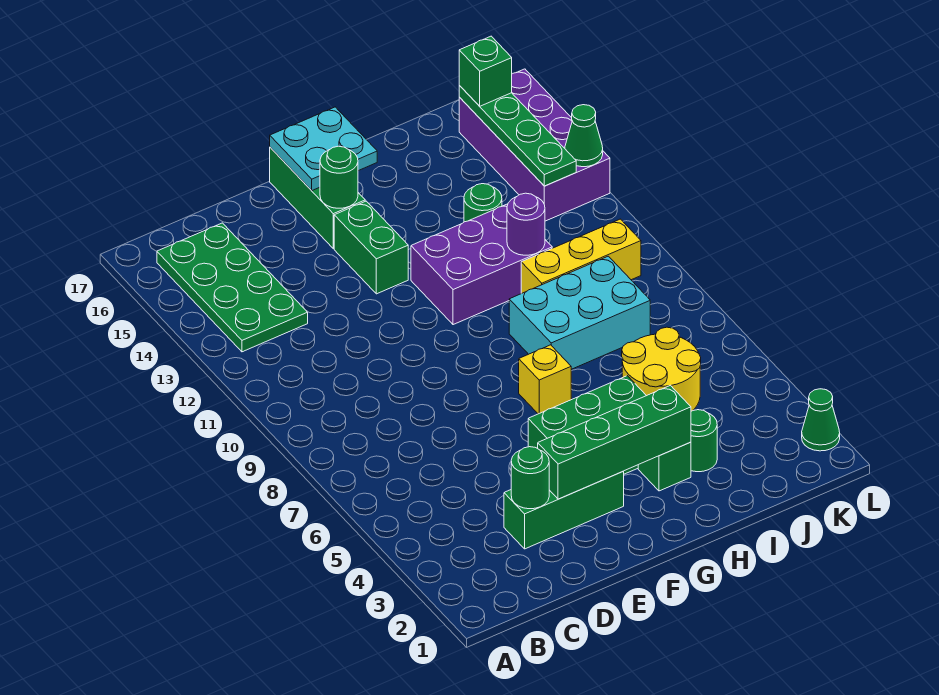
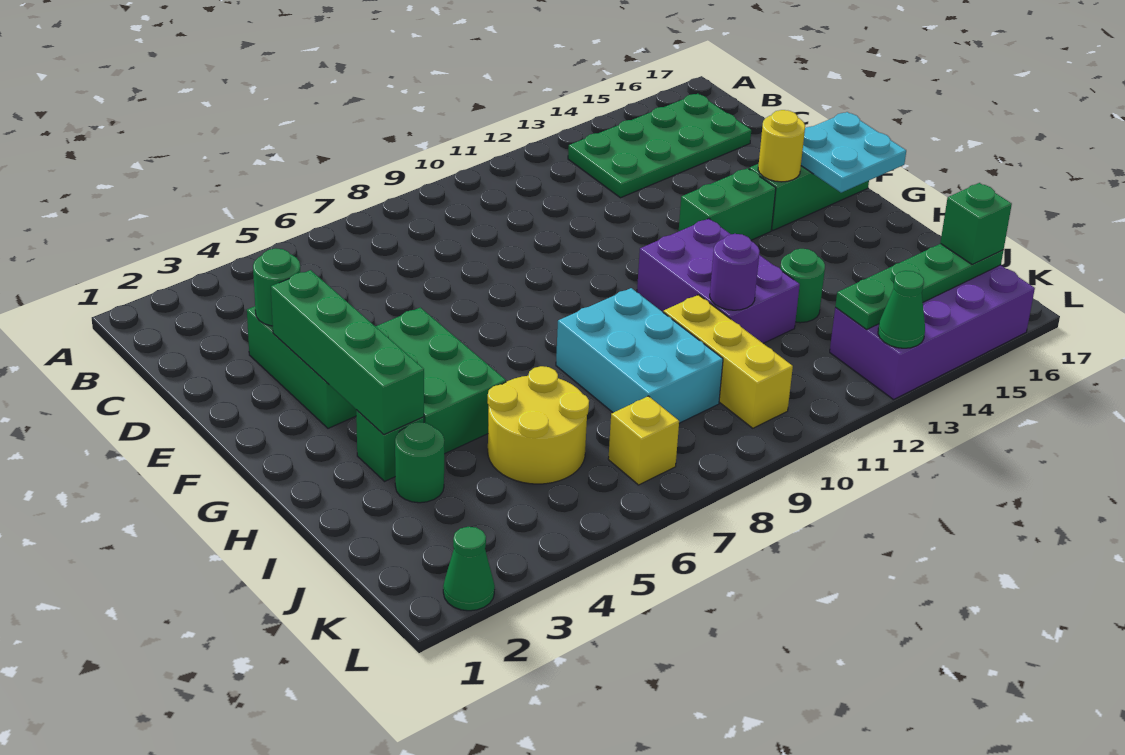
green round brick F15 level 2 -> yellow round brick F15 level 2
yellow brick G7 level 1 -> yellow brick K7 level 1

